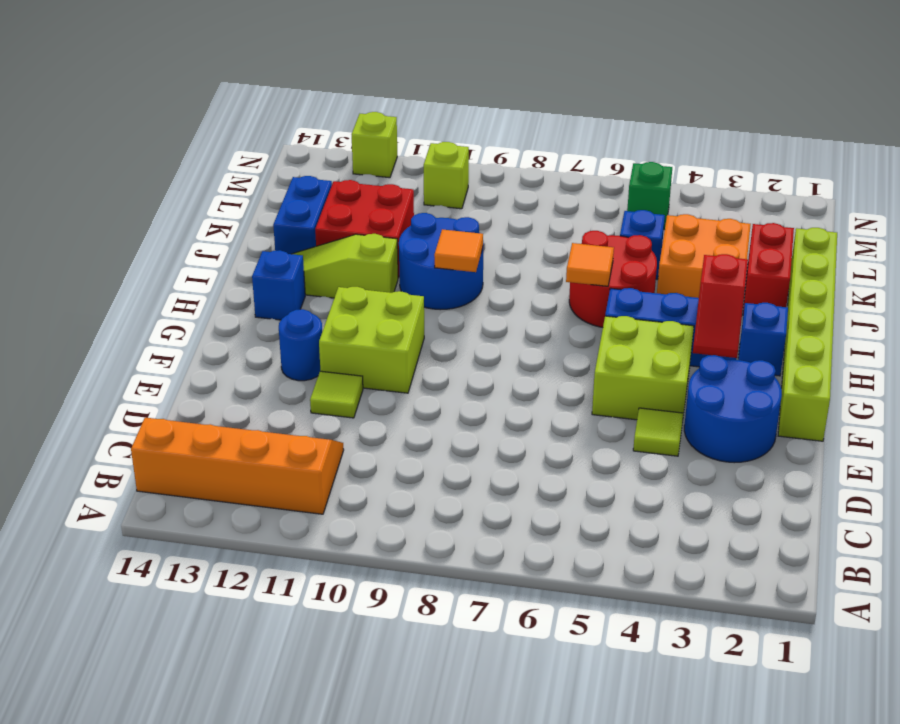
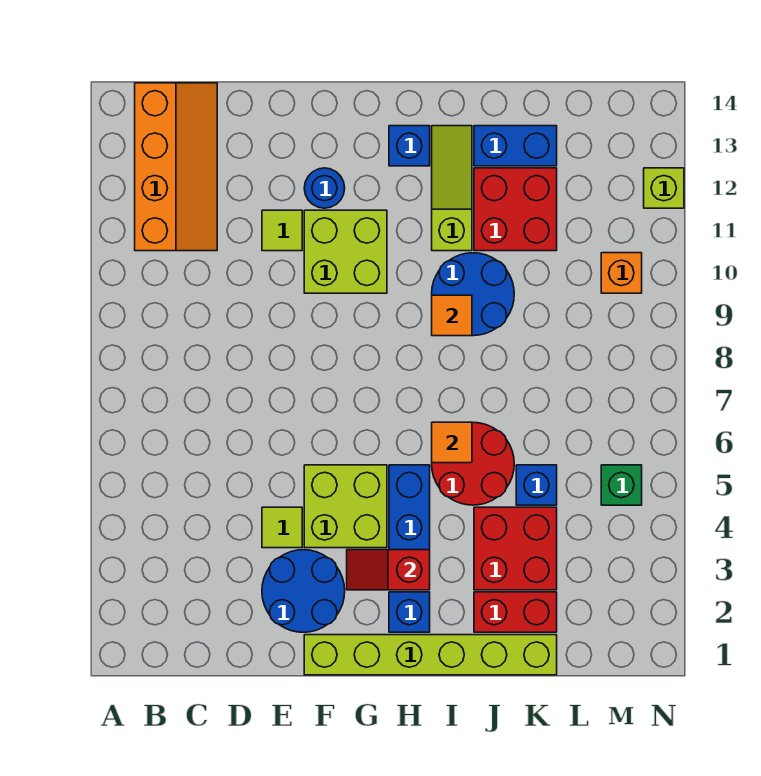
orange brick J3:K4 level 1 -> red brick J3:K4 level 1
lime brick M10 level 1 -> orange brick M10 level 1

